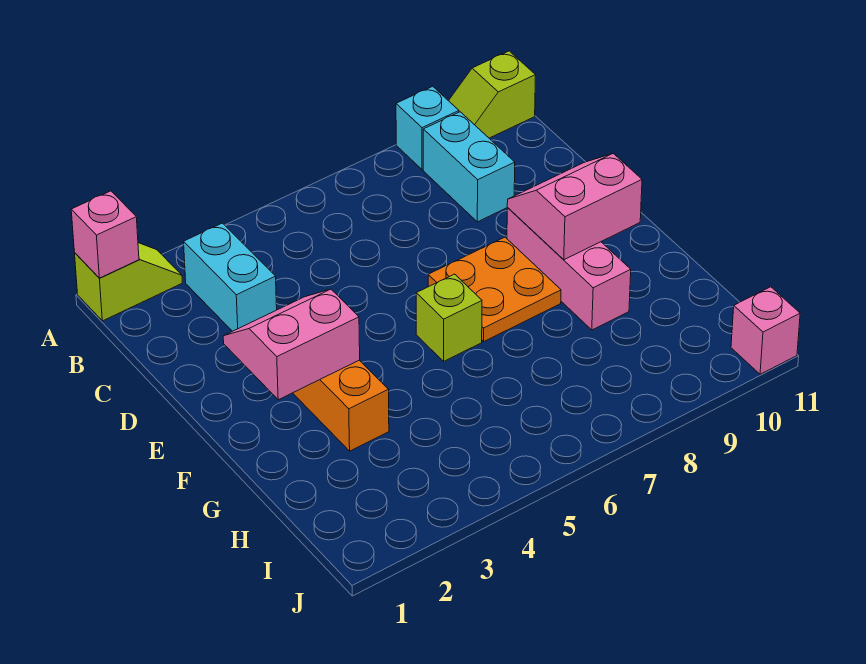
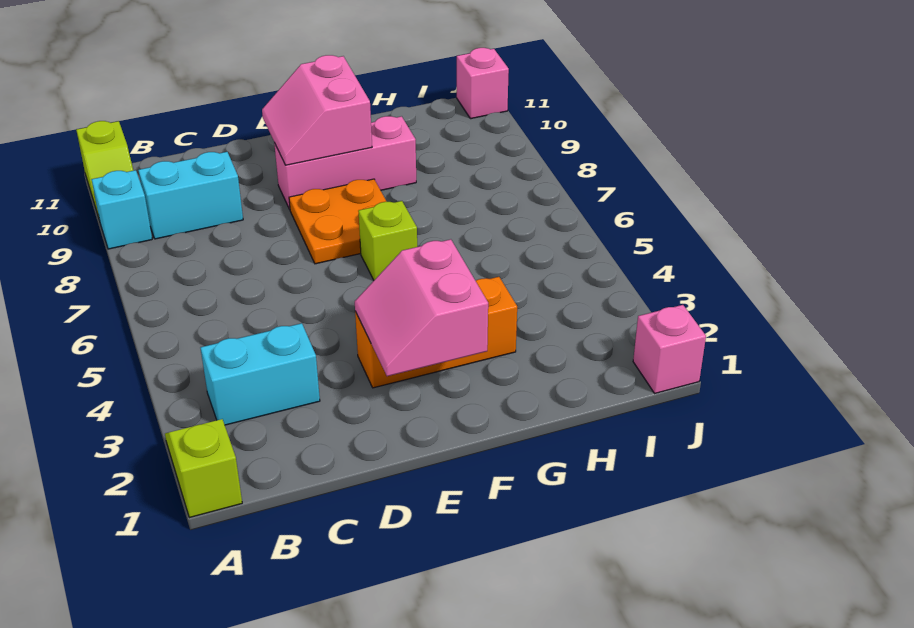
pink brick A1 level 2 -> pink brick J1 level 1

